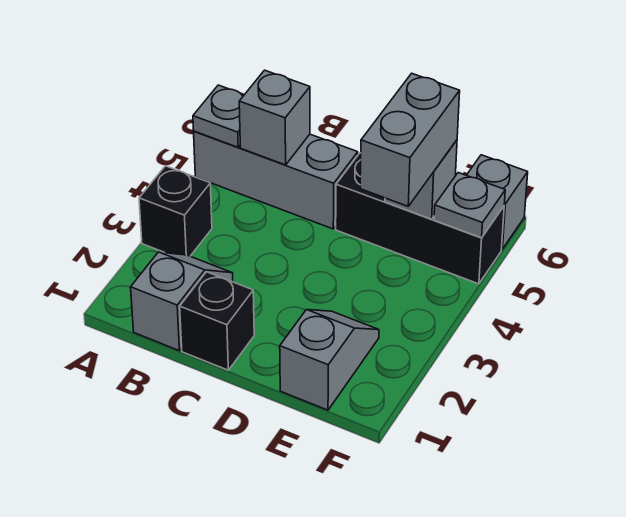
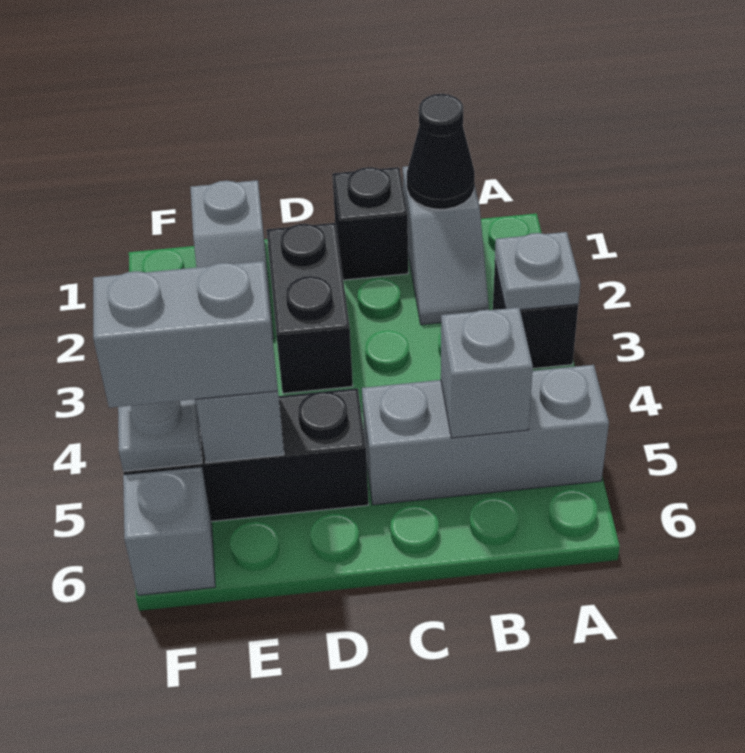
grey plate A5 level 2 -> grey plate A3 level 2
none -> black cone B1 level 2
none -> black brick D2:D3 level 1
grey brick E4:E5 level 3 -> grey brick E5:F5 level 3

